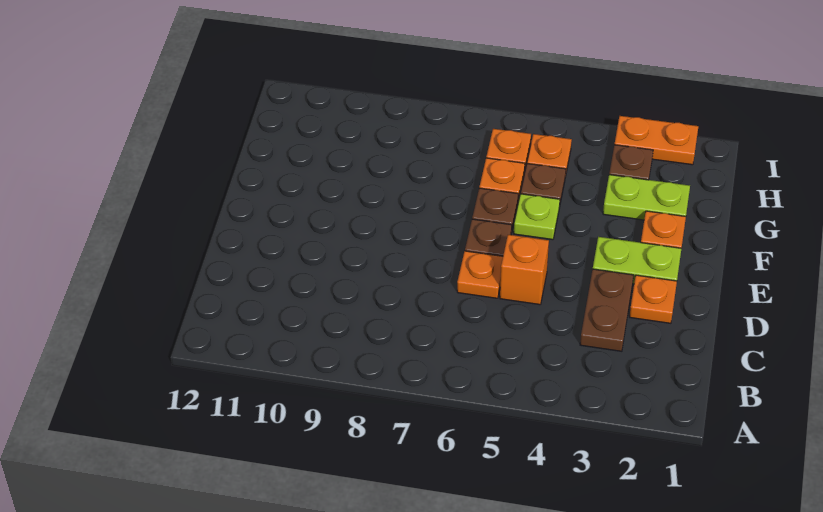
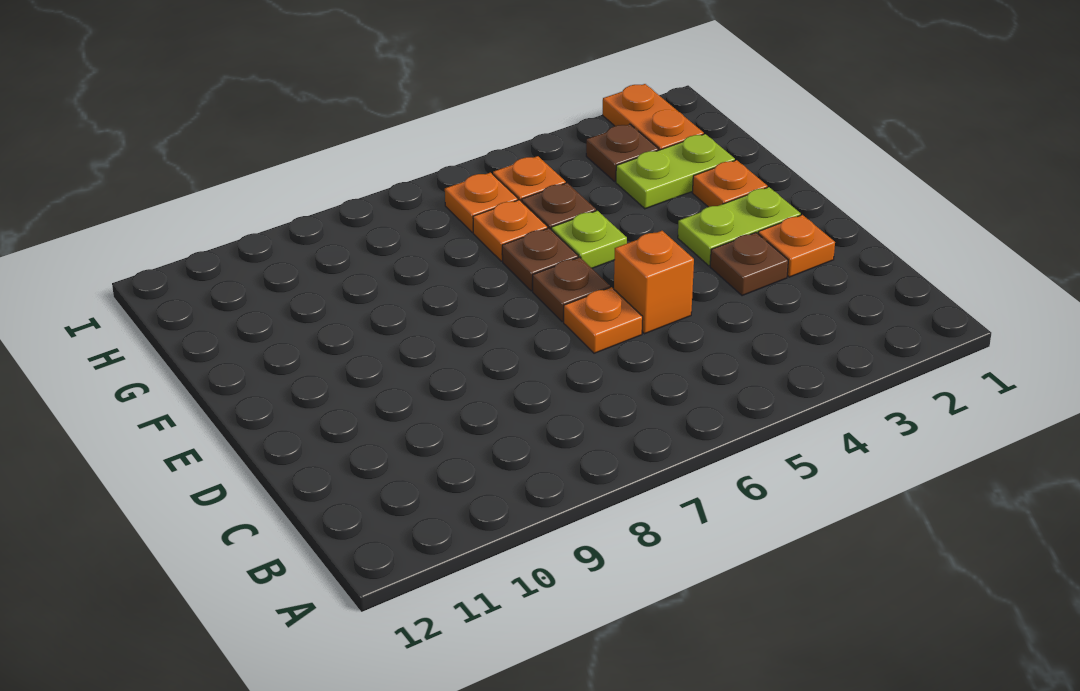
brown plate C3:D3 level 1 -> brown plate D3 level 1
orange plate I2:I3 level 1 -> orange plate H2:I2 level 1

